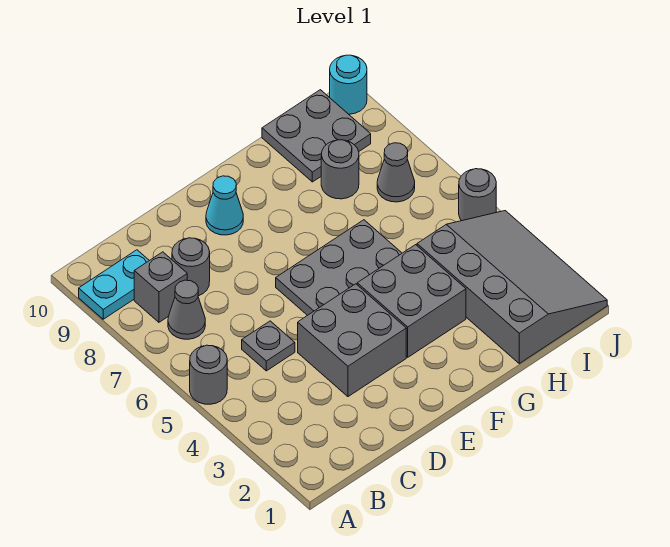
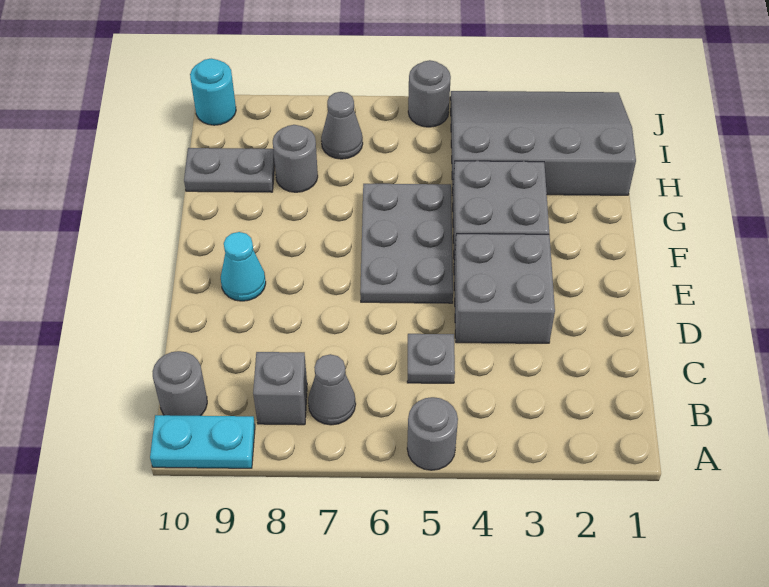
cyan plate A9:B9 level 1 -> cyan plate A9:A10 level 1
grey round brick C8 level 1 -> grey round brick B10 level 1
grey plate H9:I10 level 1 -> grey plate H9:H10 level 1

